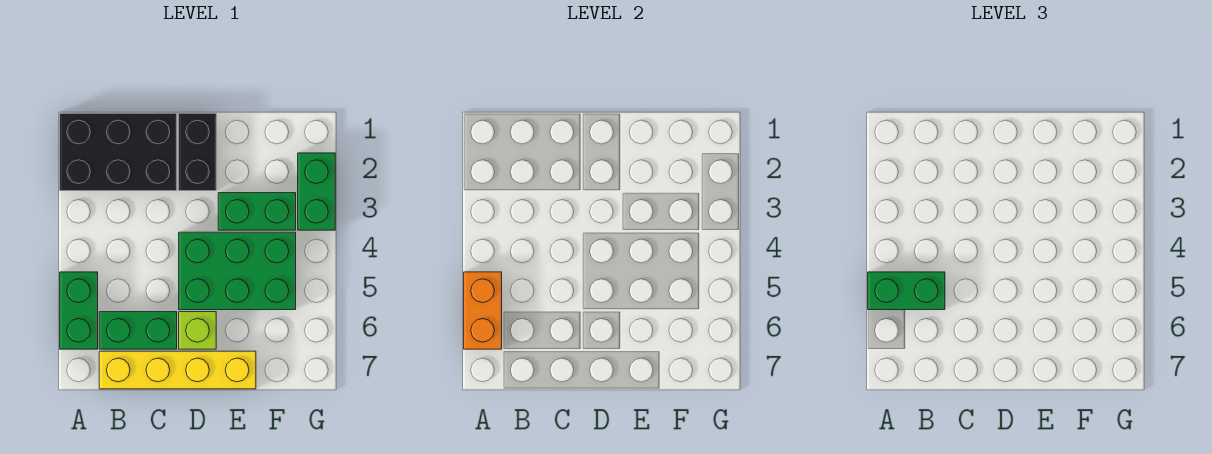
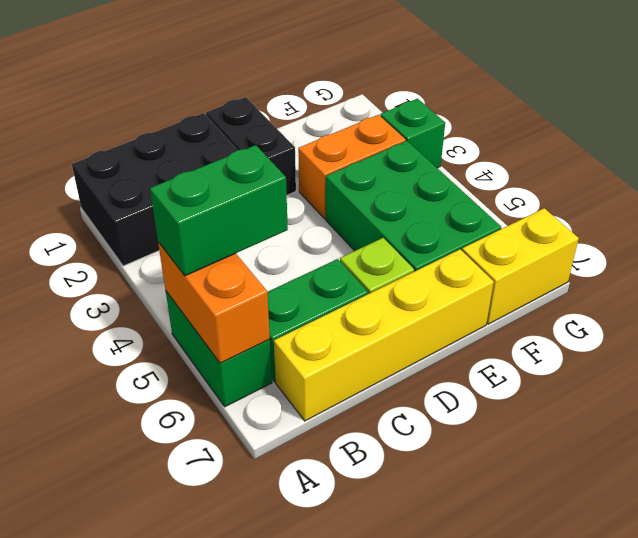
green brick D4:F5 level 1 -> green brick E4:F6 level 1
green brick E3:F3 level 1 -> orange brick E3:F3 level 1
none -> yellow brick F7:G7 level 1
green brick G2:G3 level 1 -> green brick G3 level 1

